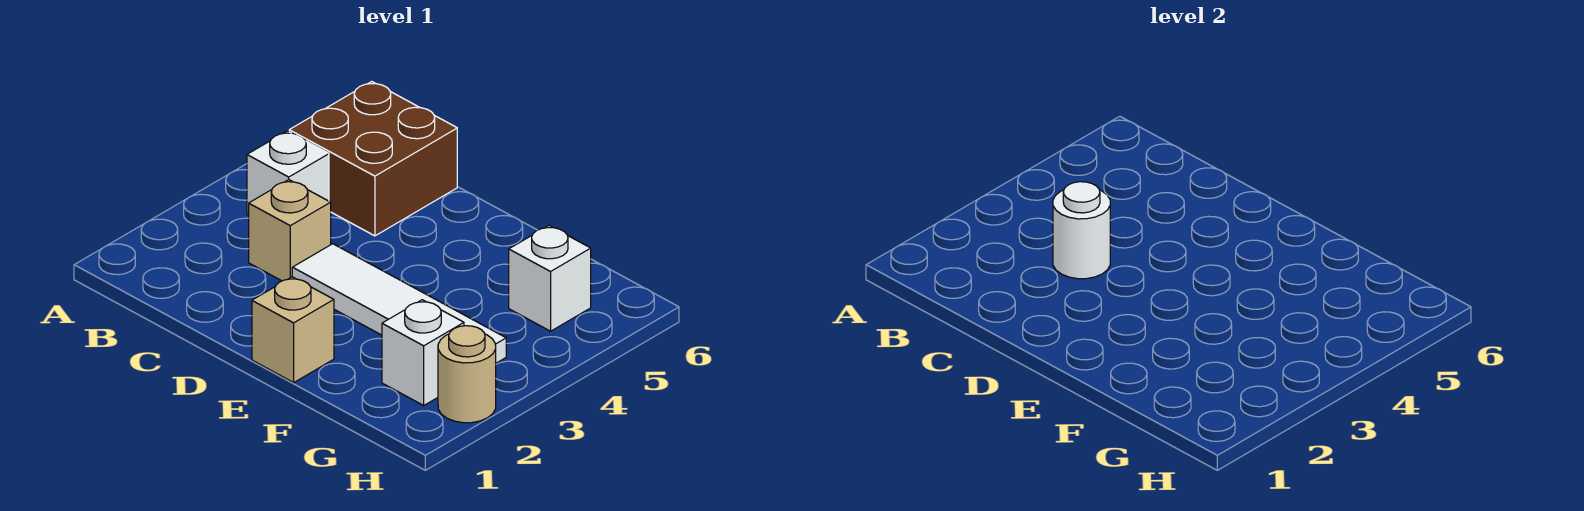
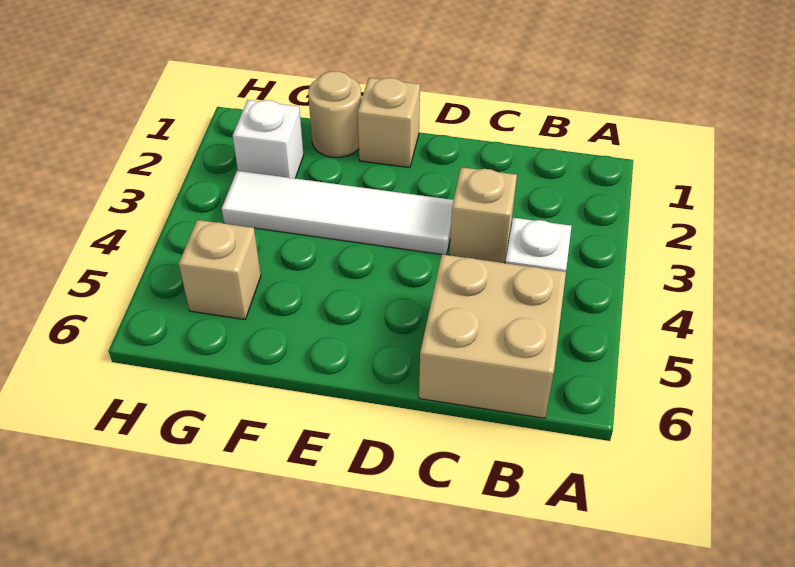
brown brick B5:C6 level 1 -> tan brick B5:C6 level 1
white round brick C3 level 2 -> none
white brick G5 level 1 -> tan brick G5 level 1
tan round brick H2 level 1 -> tan round brick F1 level 1

